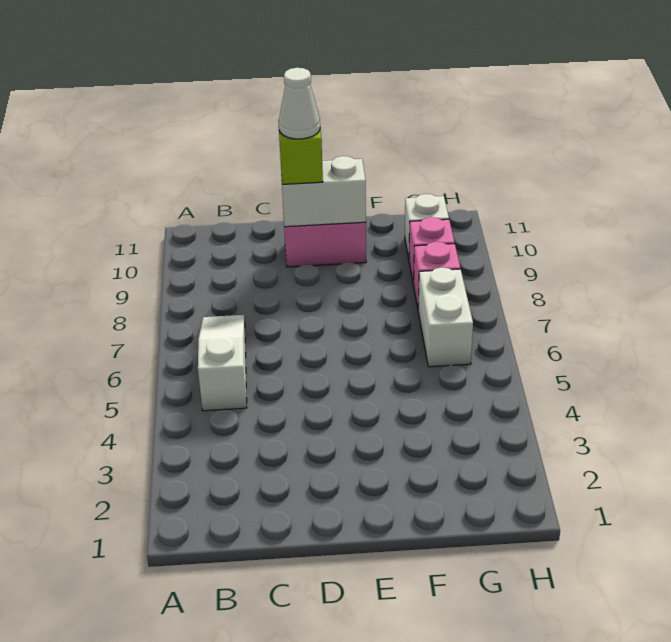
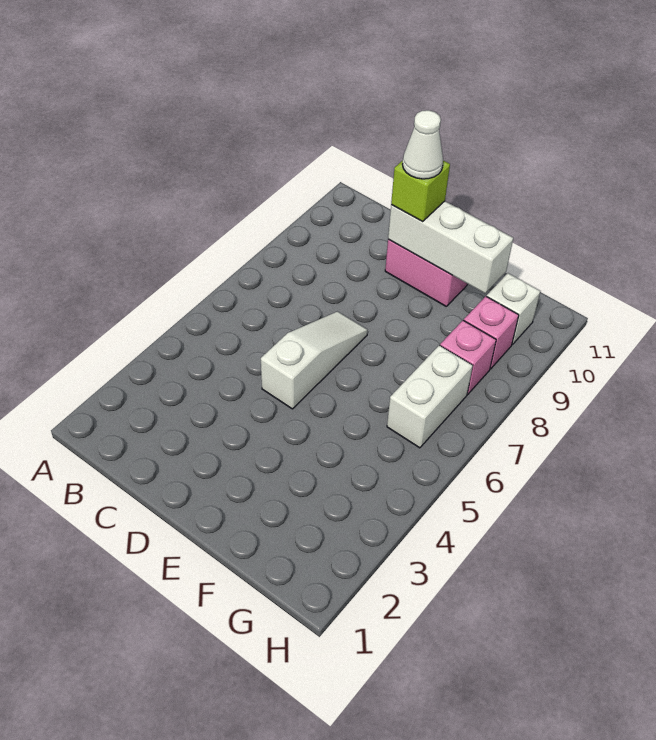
white slope B5:B7 level 1 top 5 -> white slope D5:D7 level 1 top 5
white brick D10:E10 level 2 -> white brick D10:F10 level 2

